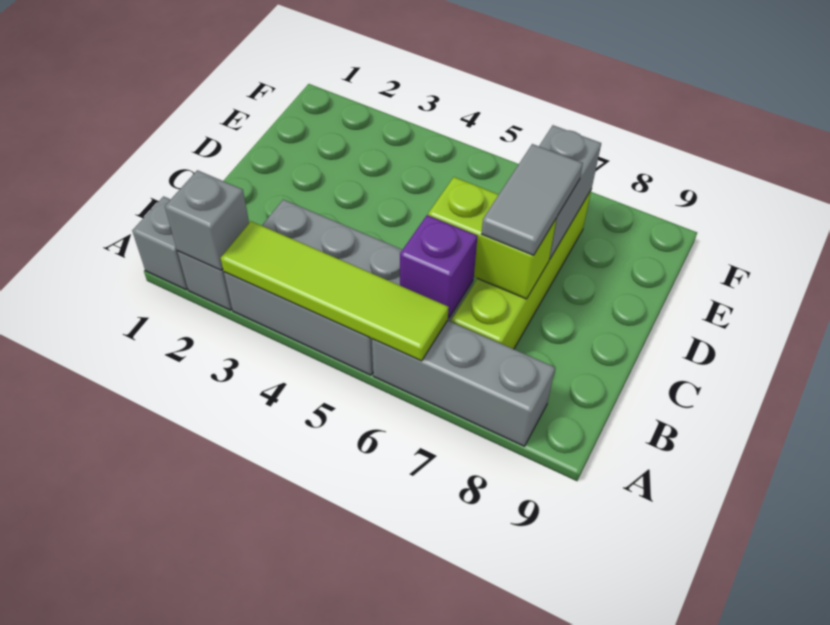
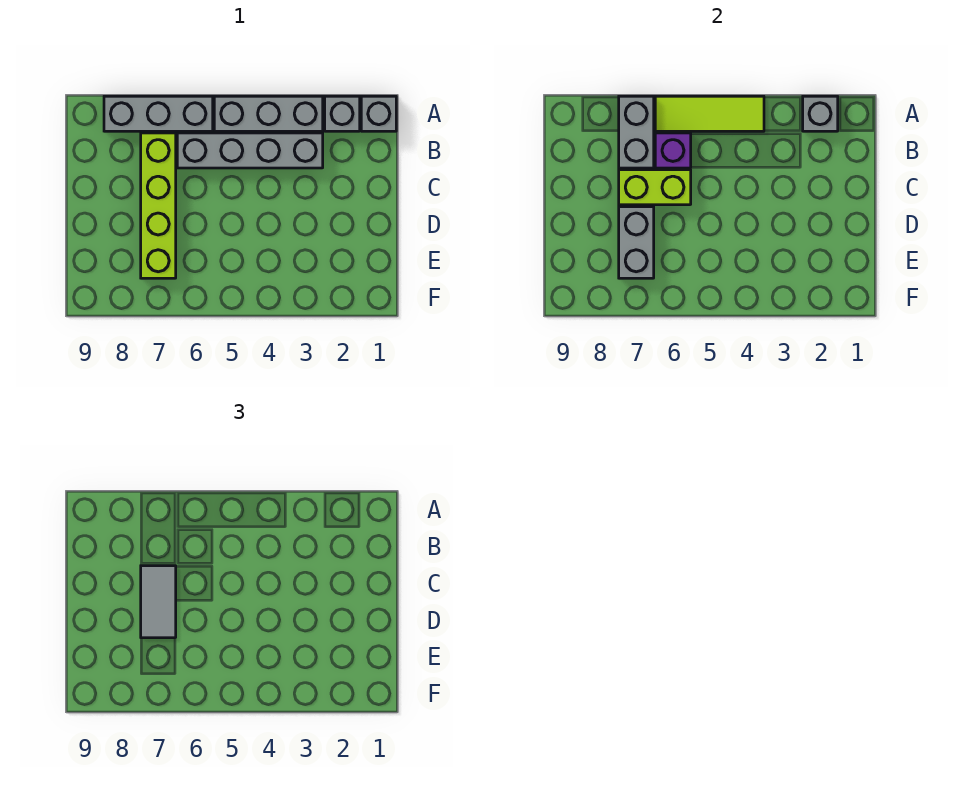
lime tile A3:A6 level 2 -> lime tile A4:A6 level 2
none -> grey brick A7:B7 level 2

